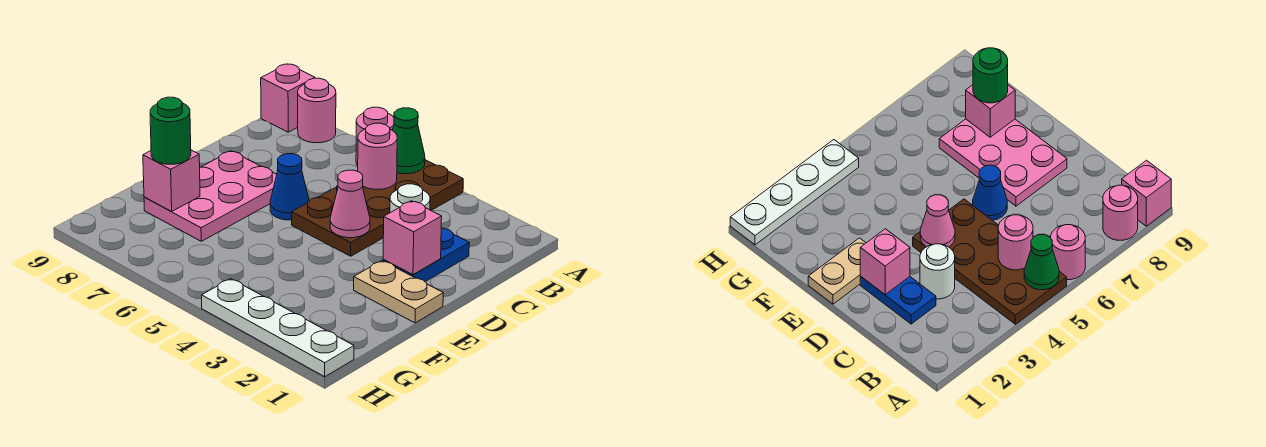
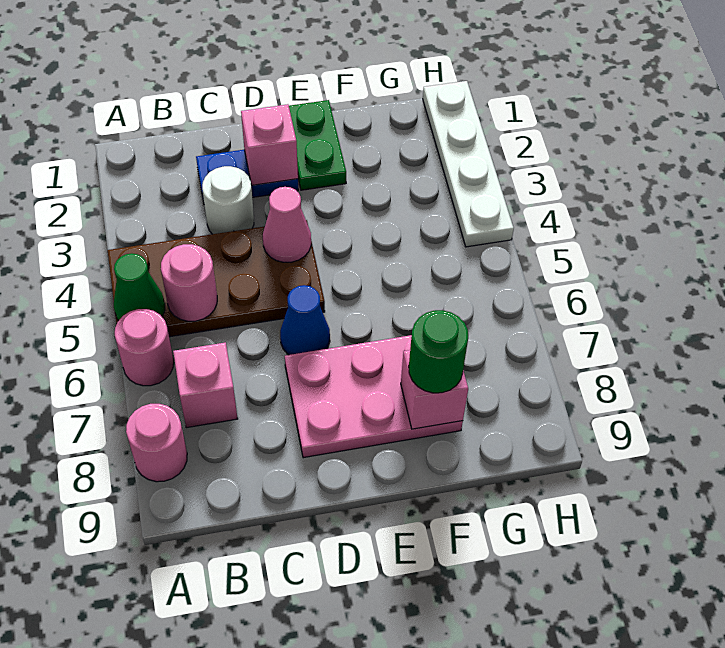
pink brick A9 level 1 -> pink brick B7 level 1
tan plate E1:E2 level 1 -> green plate E1:E2 level 1

